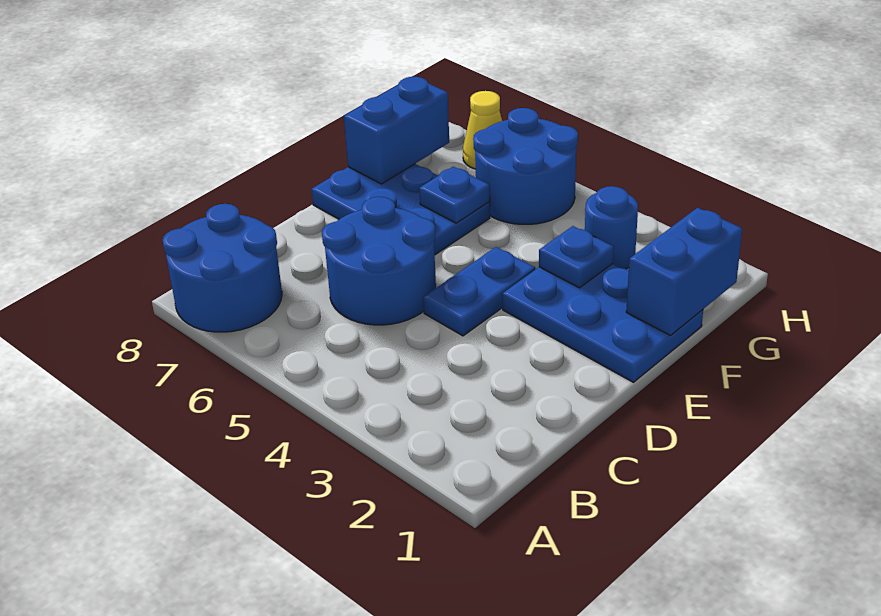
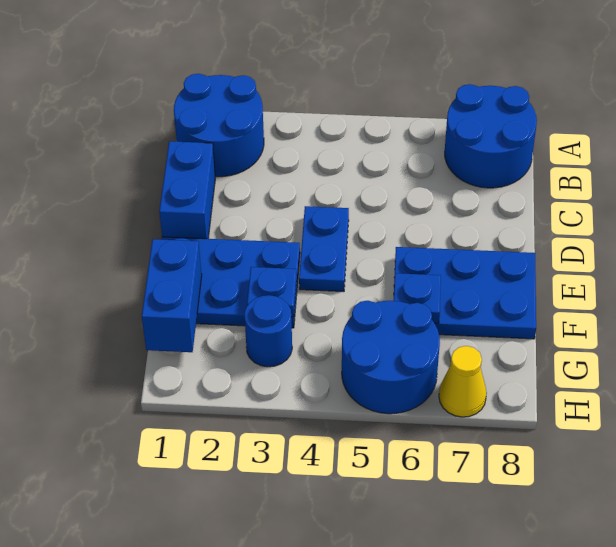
blue round brick C5:D6 level 1 -> blue round brick A1:B2 level 1
blue brick F8:G8 level 2 -> blue brick C1:D1 level 1

